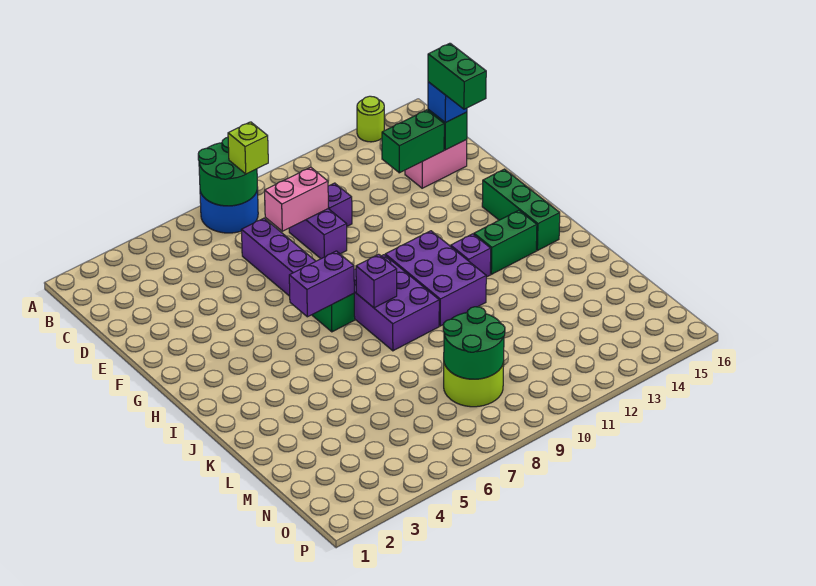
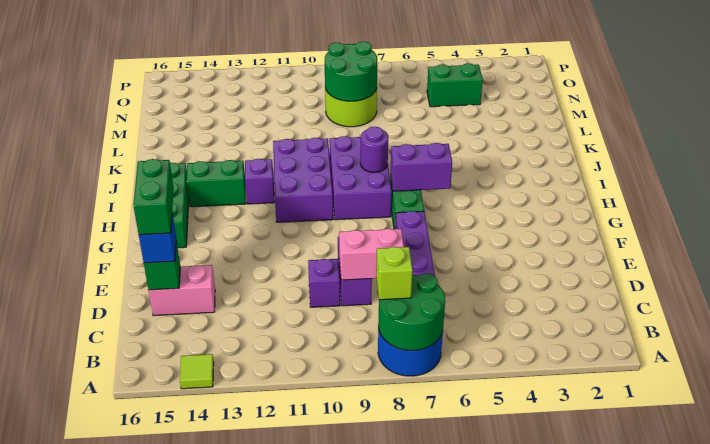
lime round brick A14 level 1 -> lime tile A14 level 1
green brick D13:D14 level 2 -> green brick N4:N5 level 1
purple brick I8 level 2 -> purple round brick I8 level 2

